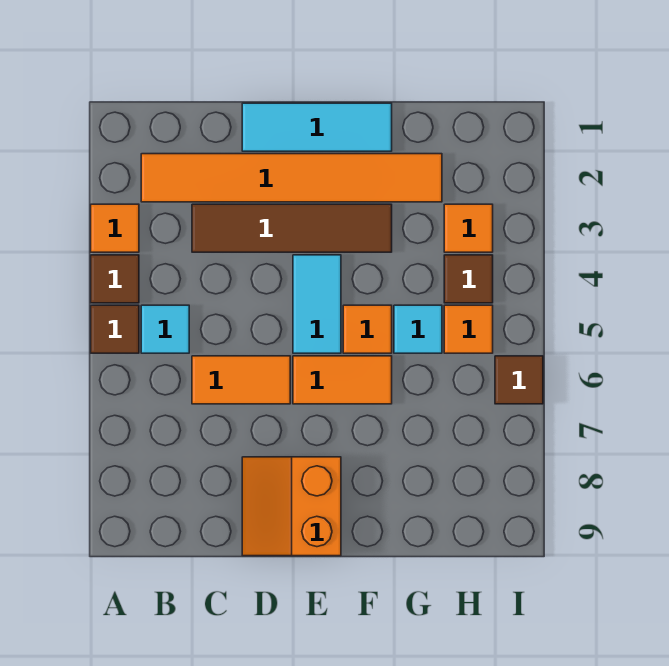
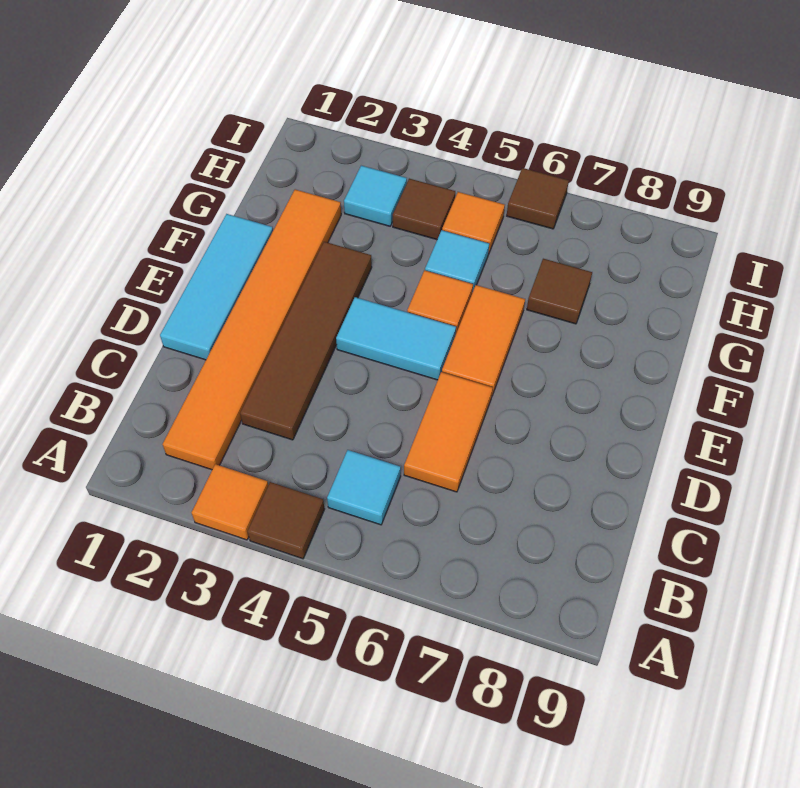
brown tile A5 level 1 -> brown tile G7 level 1
orange slope D8:E9 level 1 top E -> none
orange tile H3 level 1 -> cyan tile H3 level 1

